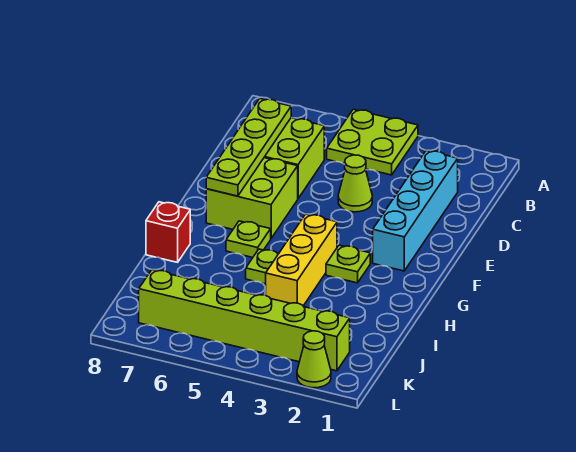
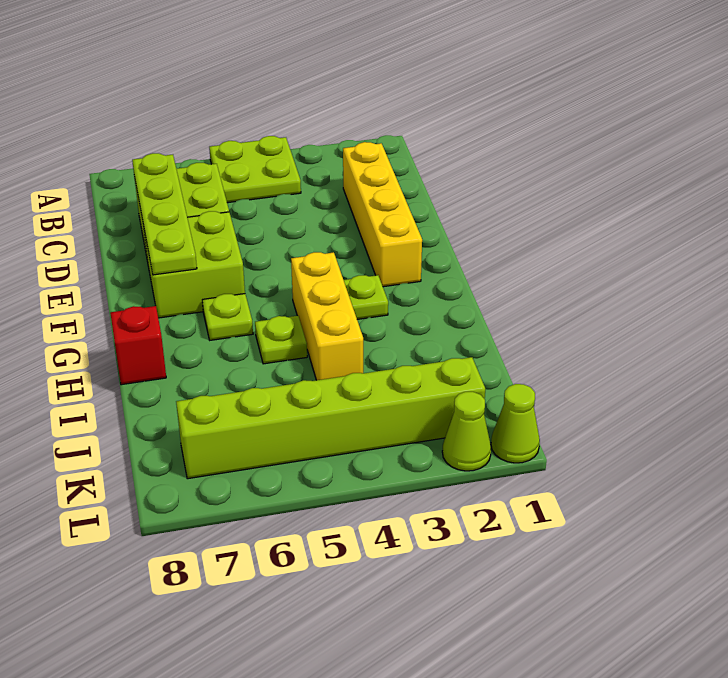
cyan brick C2:F2 level 1 -> yellow brick C2:F2 level 1
lime cone D4 level 1 -> lime cone L1 level 1

